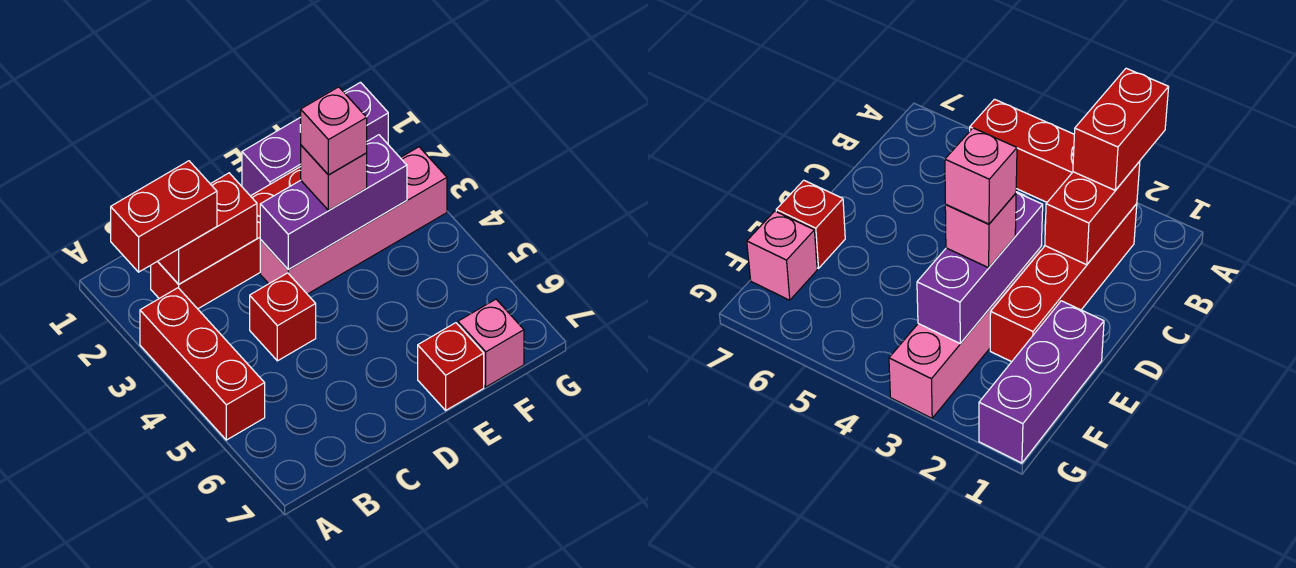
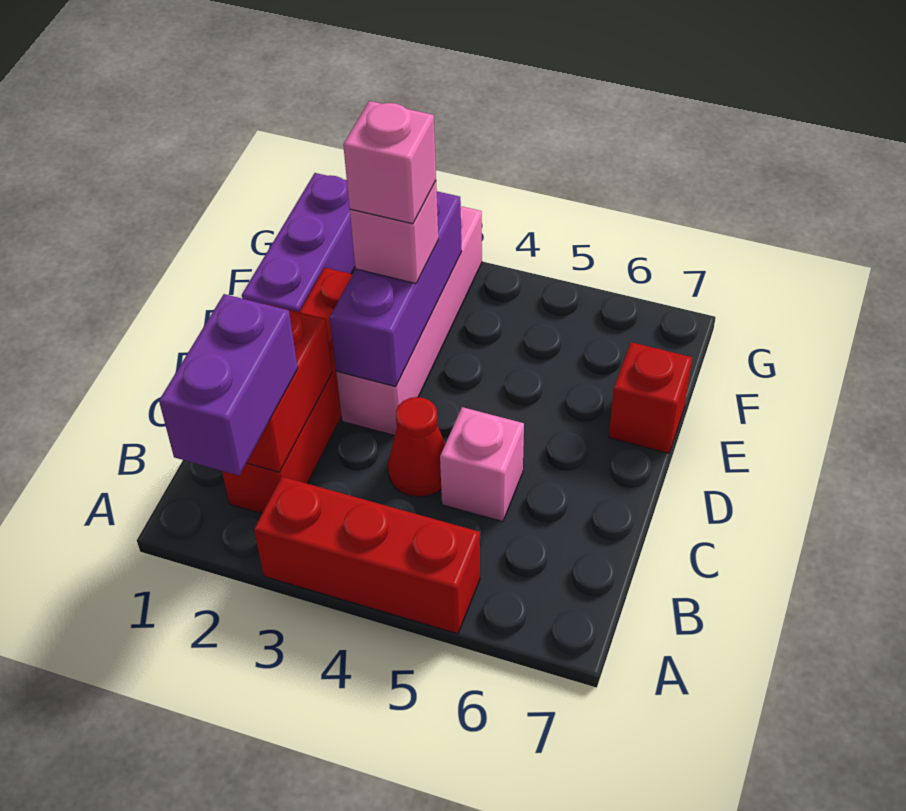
red brick A2:B2 level 3 -> purple brick A2:B2 level 3
red brick C4 level 1 -> red cone C4 level 1
pink brick F7 level 1 -> pink brick C5 level 1

